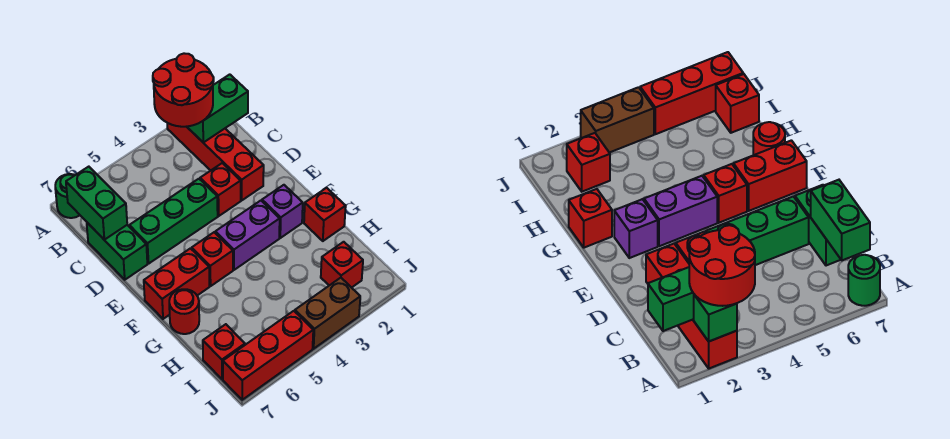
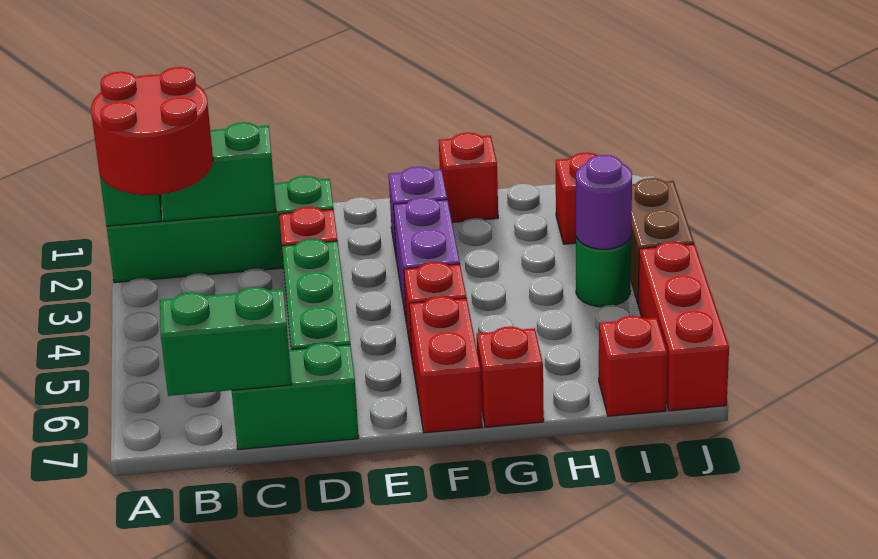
red brick A2:D2 level 1 -> green brick A2:D2 level 1
green round brick A7 level 1 -> green round brick I4 level 1
green brick B1:B2 level 2 -> green brick B2:C2 level 2
red round brick G7 level 1 -> red brick G7 level 1
none -> purple round brick I4 level 2

